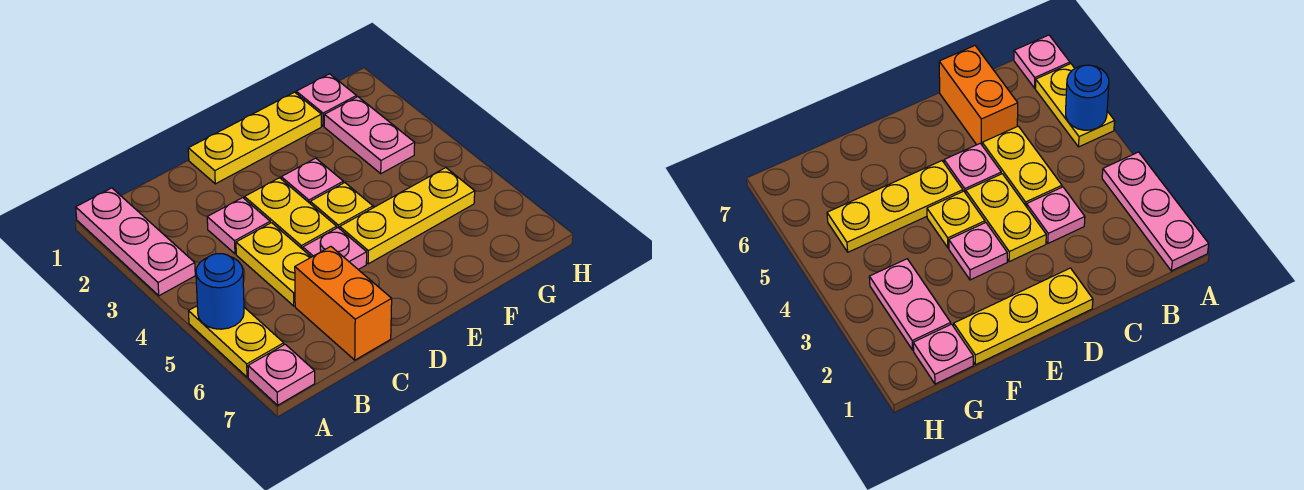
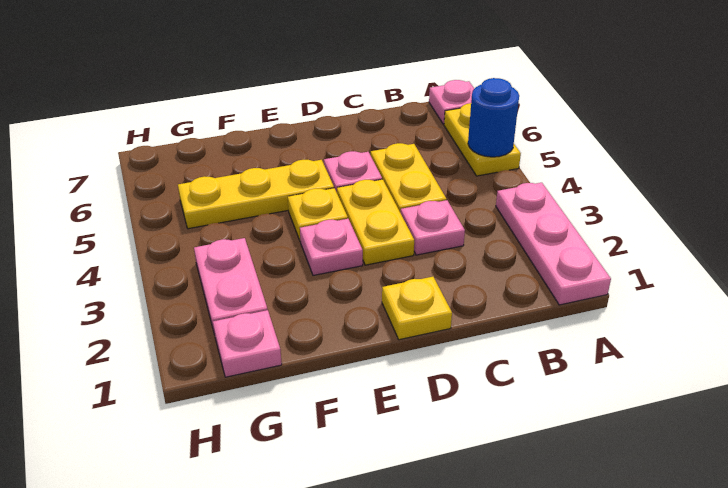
orange brick C6:C7 level 1 -> none
yellow plate D1:F1 level 1 -> yellow plate D1 level 1

